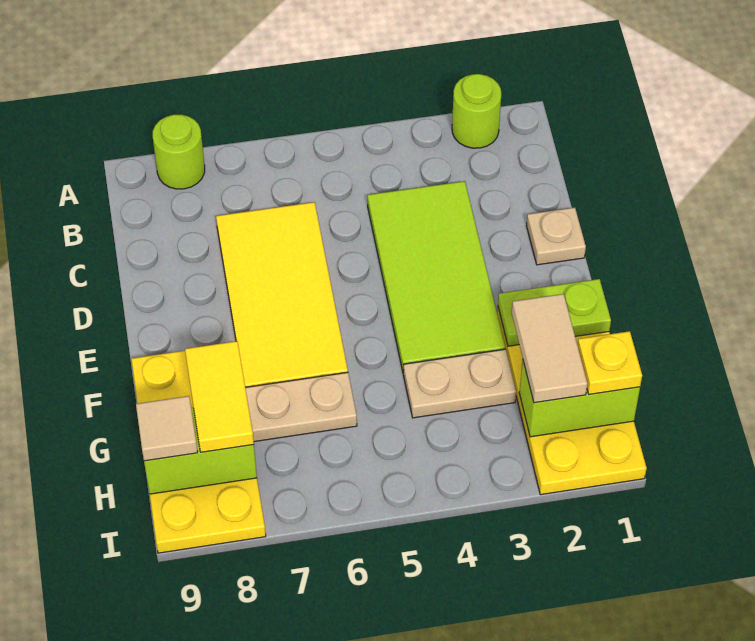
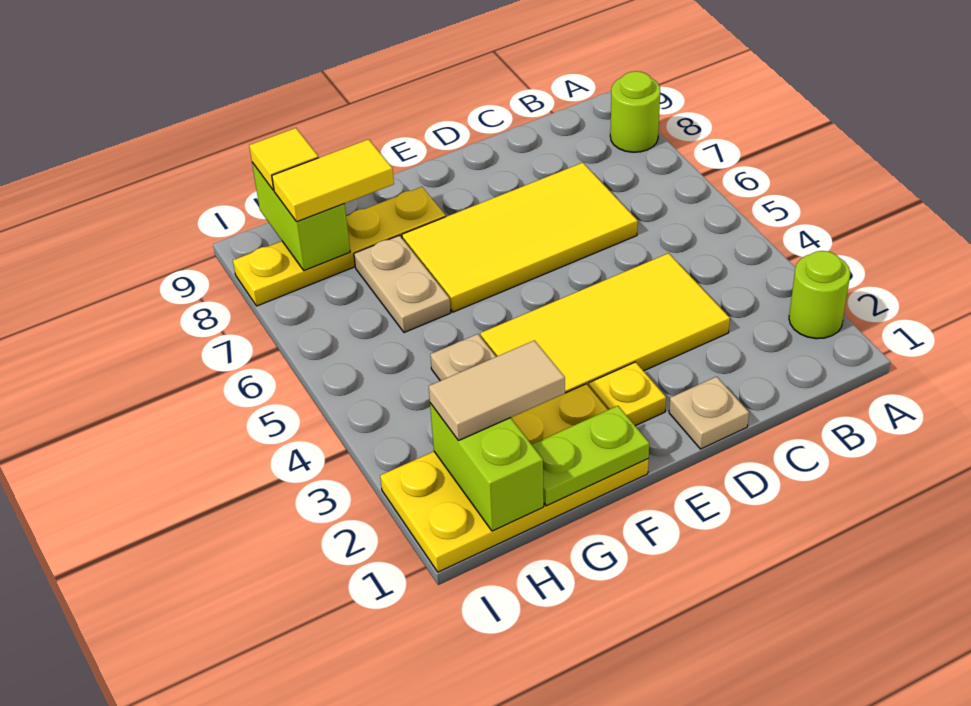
lime tile C3:F4 level 1 -> yellow tile C3:F4 level 1
lime plate F1:F2 level 2 -> lime plate F1:G1 level 2
yellow plate F8:I9 level 1 -> yellow plate F8:I8 level 1
yellow plate H1 level 3 -> yellow plate E2 level 1
tan tile H9 level 3 -> yellow tile H9 level 3

